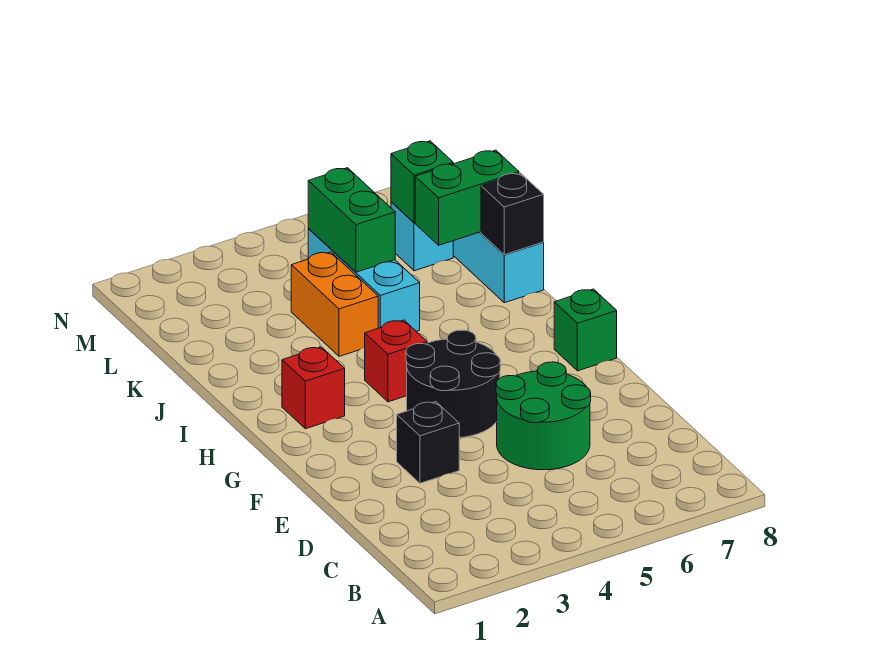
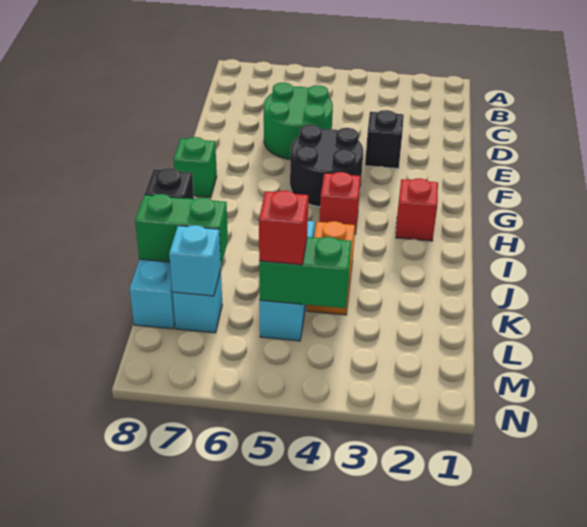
green brick K5:L5 level 2 -> green brick L4:L5 level 2
none -> red brick L5 level 3
green brick L7 level 2 -> cyan brick L7 level 2

